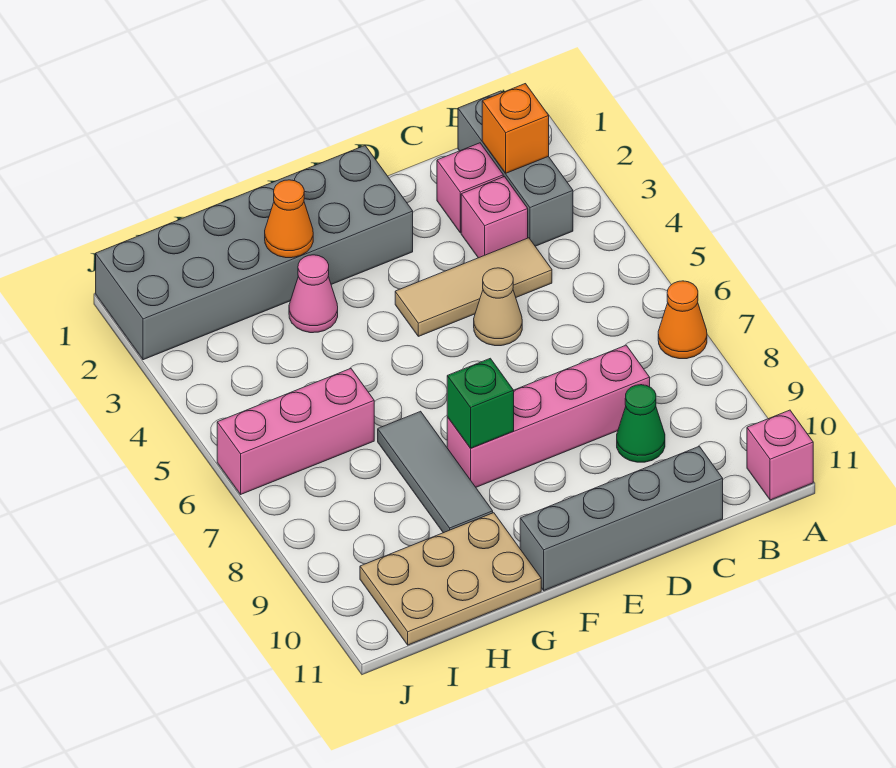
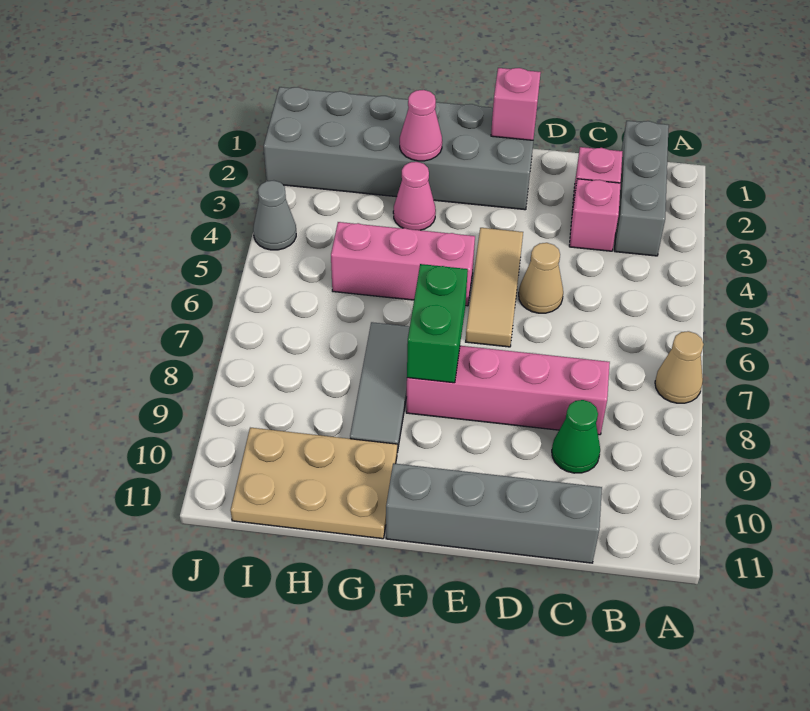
orange cone A7 level 1 -> tan cone A7 level 1
pink brick A11 level 1 -> pink brick E1 level 2
orange brick B2 level 2 -> none
tan tile C4:E4 level 1 -> tan tile E4:E6 level 1
green brick F8 level 2 -> green brick F7:F8 level 2
orange cone G2 level 2 -> pink cone G2 level 2
pink brick H6:J6 level 1 -> pink brick F5:H5 level 1
none -> grey cone J4 level 1

